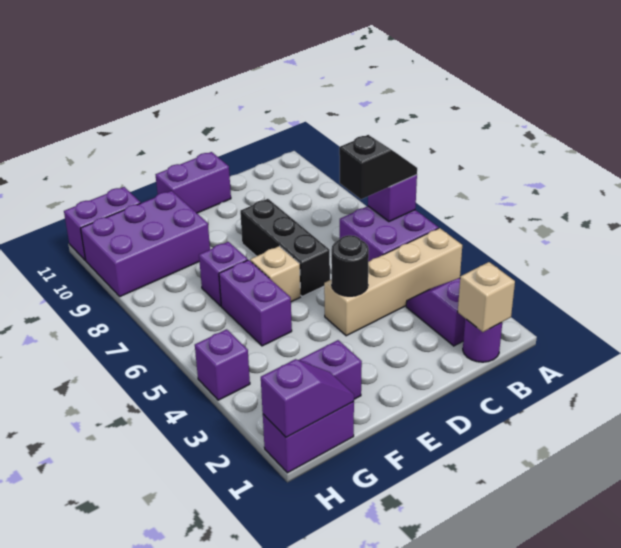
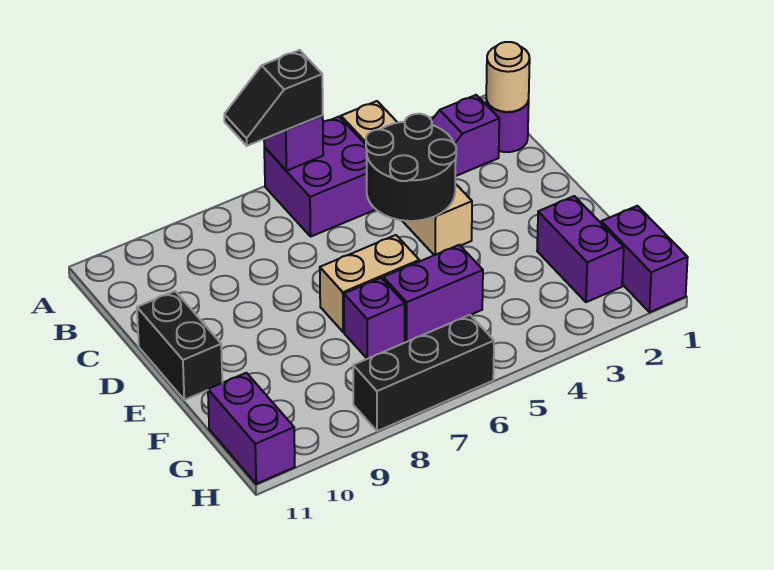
black slope A6:B6 level 3 top B -> black slope A6:A7 level 3 top 6
tan brick B1 level 2 -> tan round brick B1 level 2
black round brick D4 level 2 -> black round brick C4:D5 level 2
black brick D6:D8 level 1 -> black brick H6:H8 level 1
purple brick D11:E11 level 1 -> black brick D11:E11 level 1
tan brick E6 level 1 -> tan brick E6:E7 level 1
purple brick F9:H10 level 1 -> none
purple slope G1:H1 level 2 top H -> none
purple brick H4 level 1 -> none

